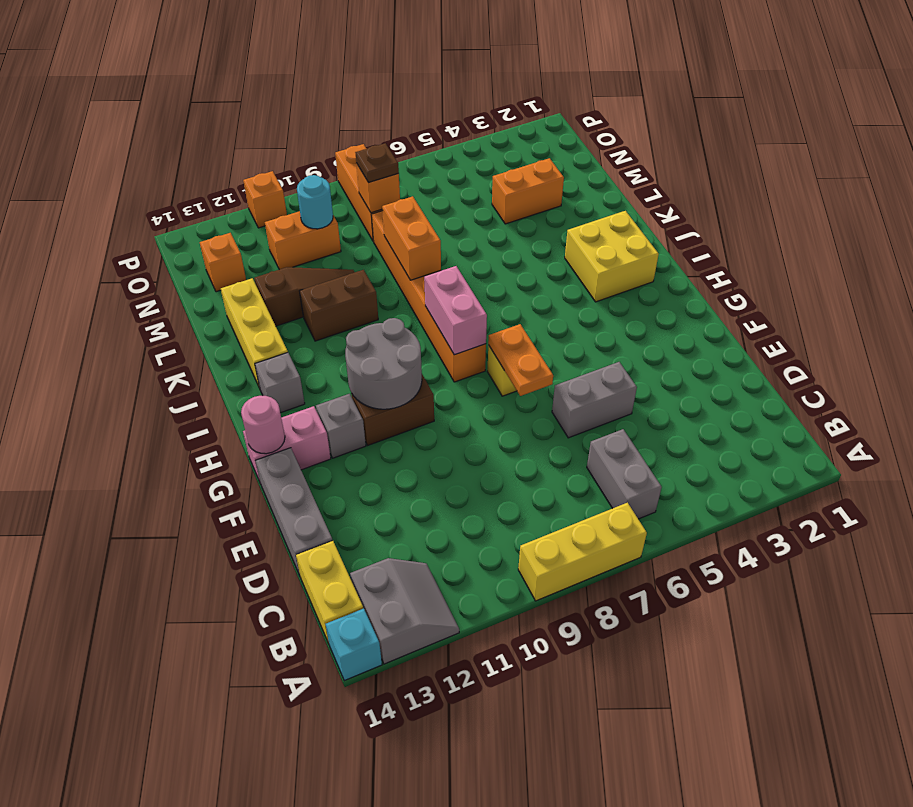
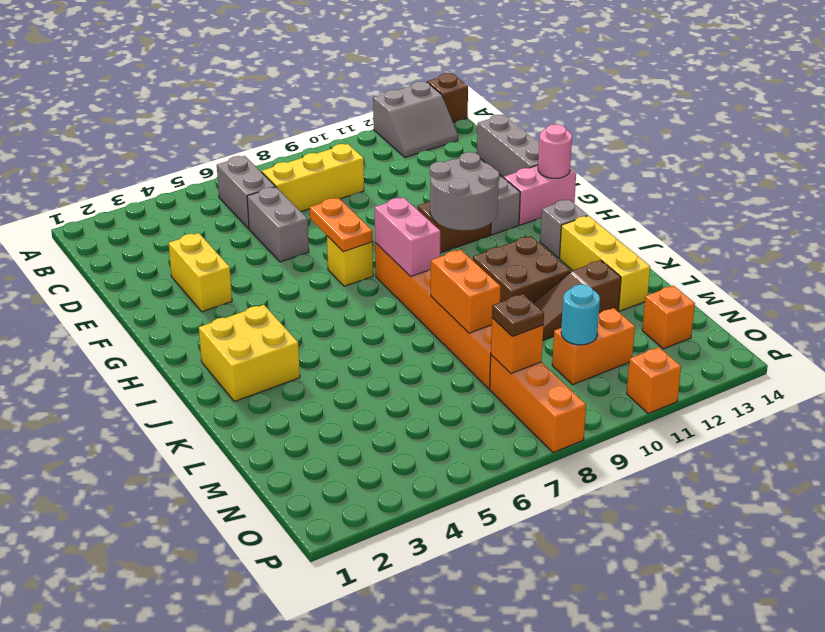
yellow brick A7:A9 level 1 -> yellow brick C7:C9 level 1
grey slope A12:B13 level 1 top 13 -> grey slope A12:B13 level 1 top A
cyan brick A14 level 1 -> brown brick A14 level 1
yellow brick B14:C14 level 1 -> yellow brick E3:F3 level 1
grey brick E5:E6 level 1 -> grey brick D6:E6 level 1
brown brick K10:K11 level 1 -> brown brick J10:K11 level 1
orange brick M3:M4 level 1 -> none

